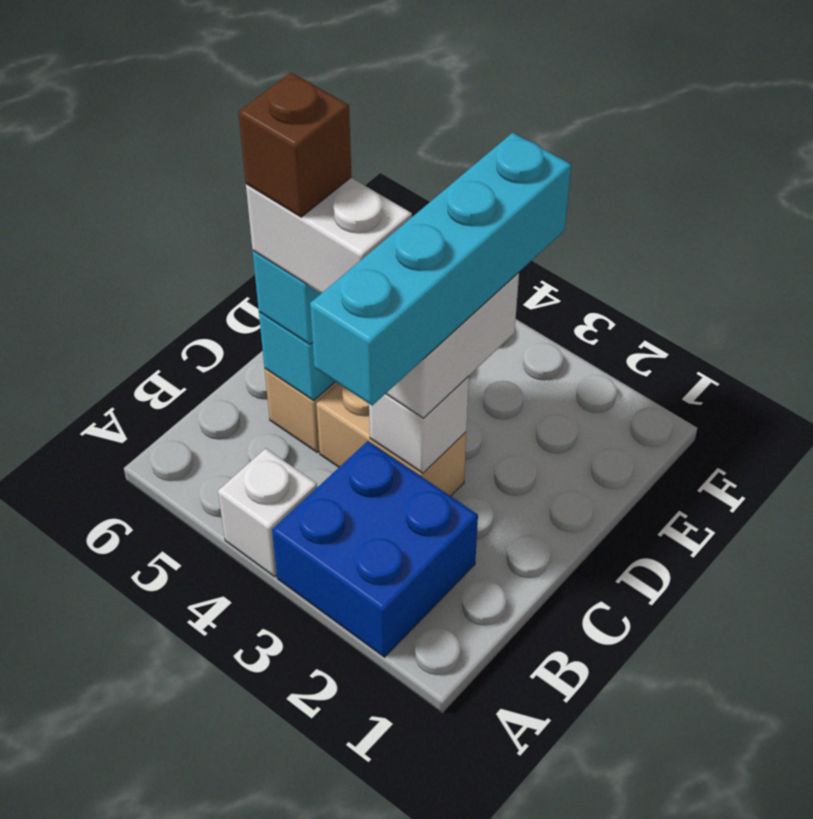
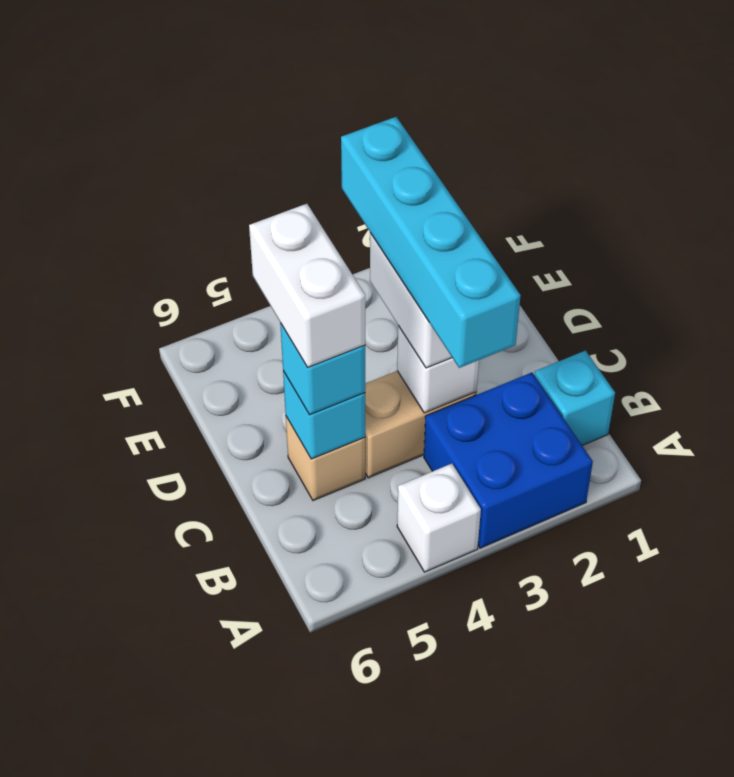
none -> cyan brick B1 level 1
white brick C4:C5 level 4 -> white brick C5:D5 level 4
brown brick C5 level 5 -> none

